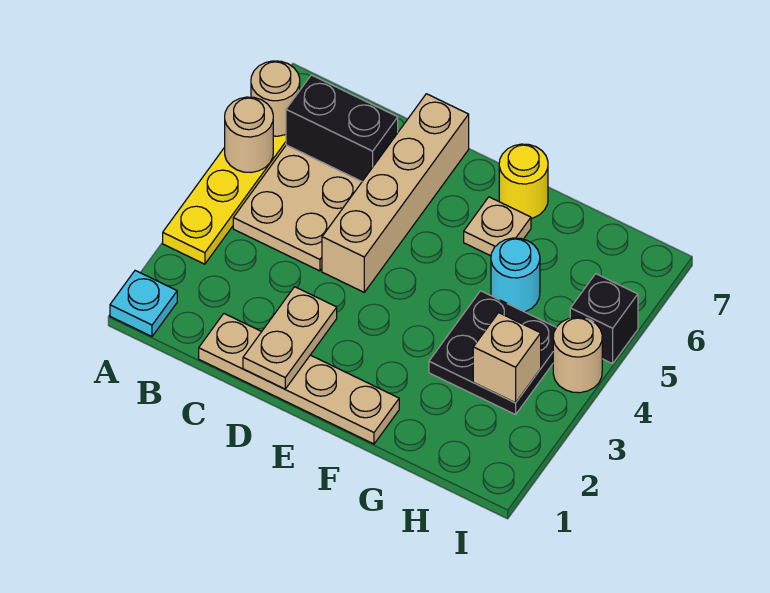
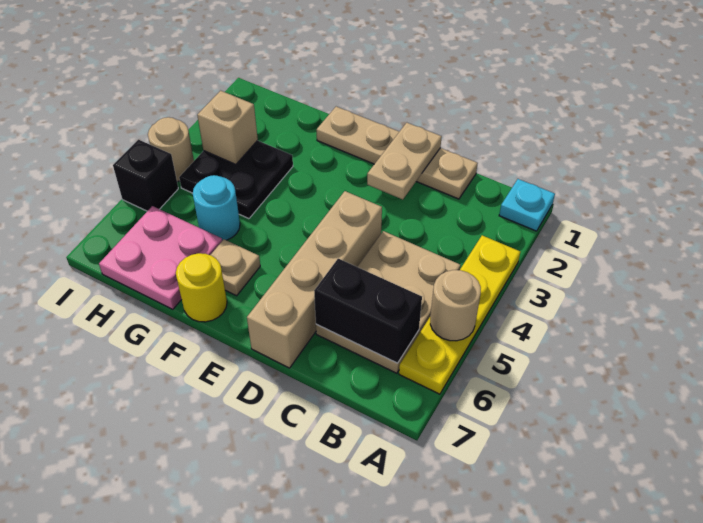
tan round brick A6 level 2 -> none
none -> pink plate G6:H7 level 1

